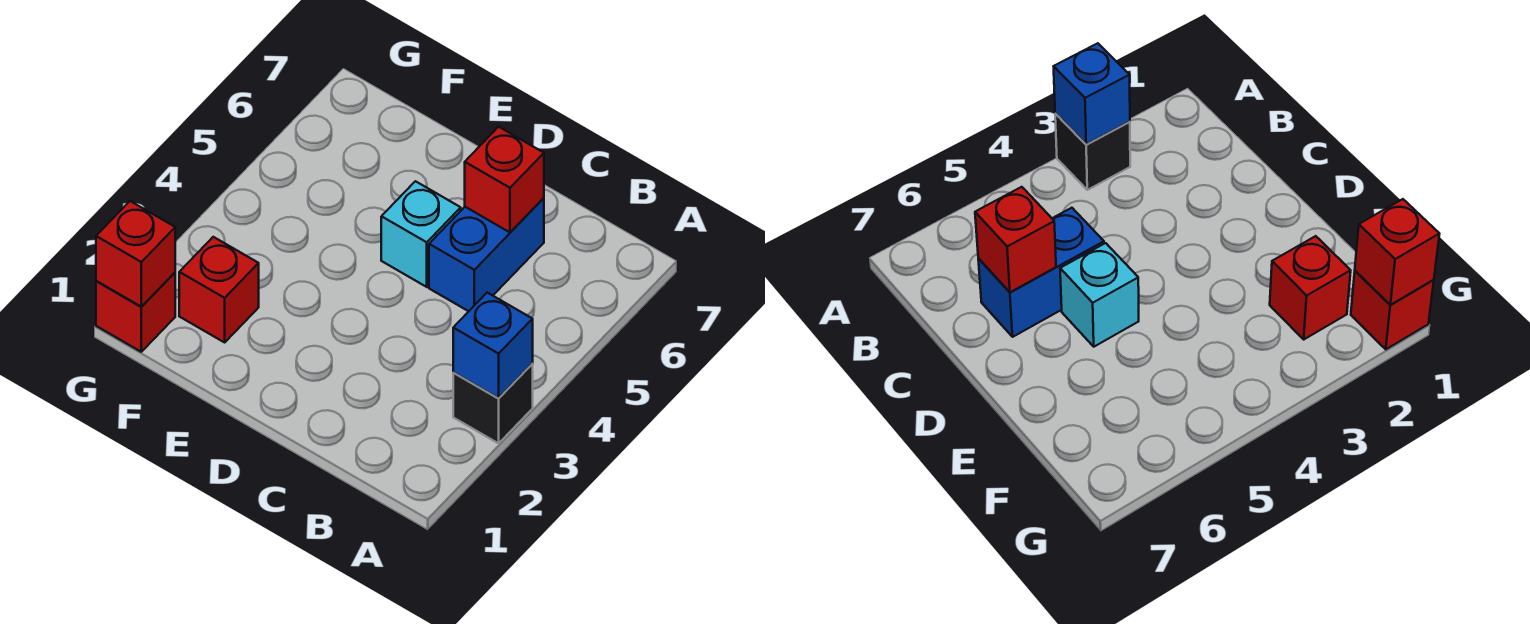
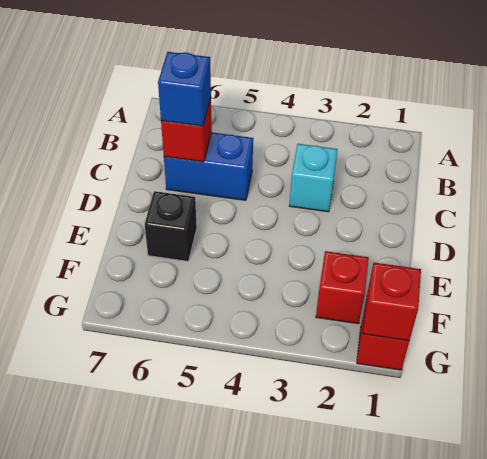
black brick A3 level 1 -> black brick E6 level 1
blue brick A3 level 2 -> blue brick C6 level 3
cyan brick D5 level 1 -> cyan brick C3 level 1

